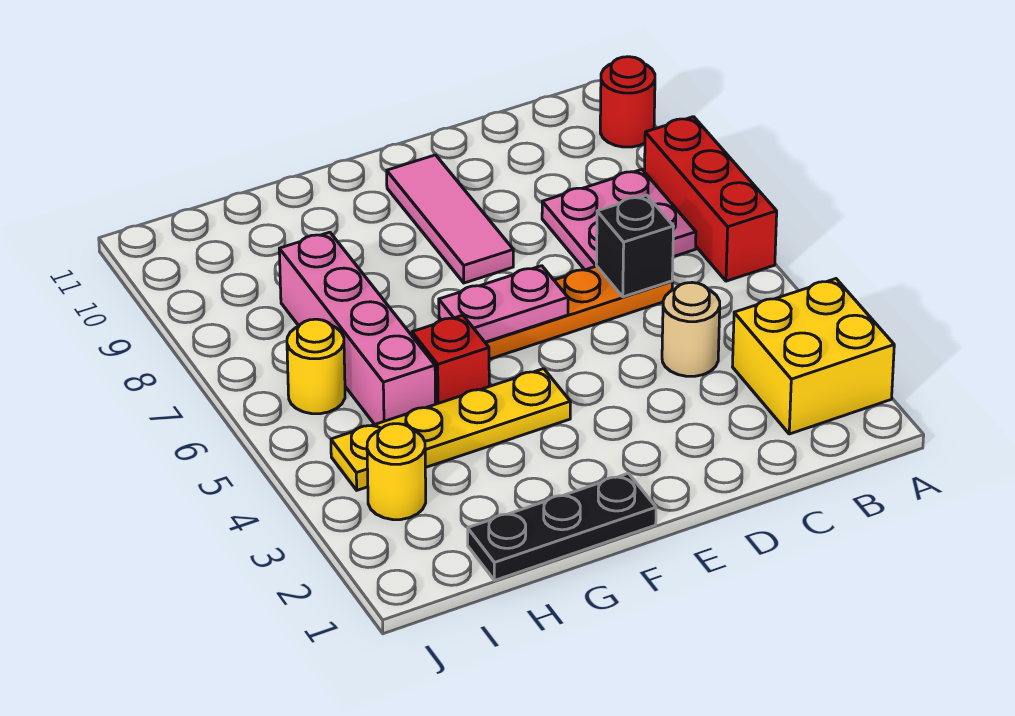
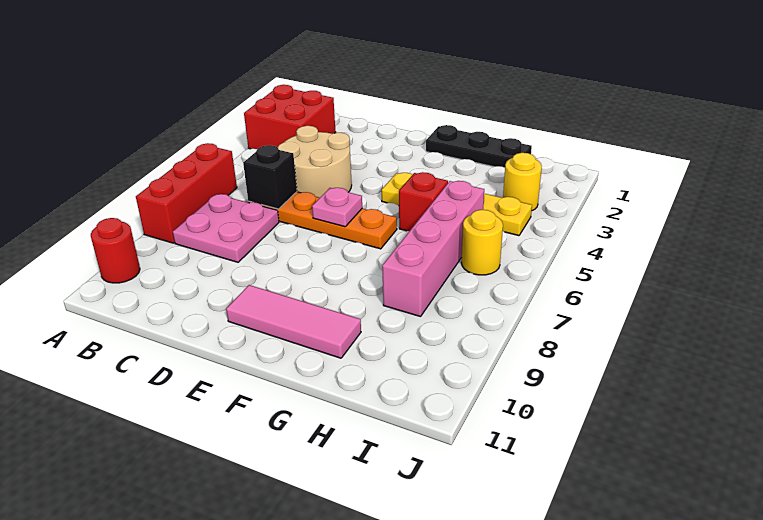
yellow brick A2:B3 level 1 -> red brick A2:B3 level 1
tan round brick C4 level 1 -> tan round brick C4:D5 level 1
pink plate E6:F6 level 2 -> pink plate E6 level 2
pink tile E8:E10 level 1 -> pink tile E10:G10 level 1

